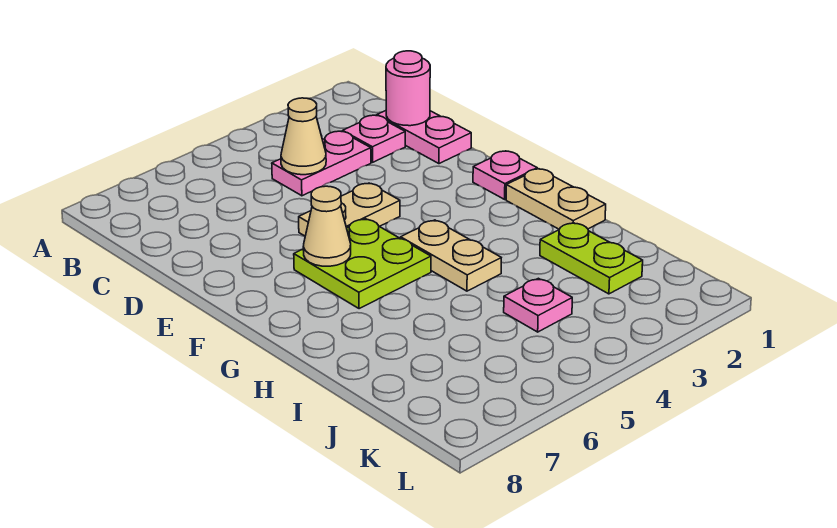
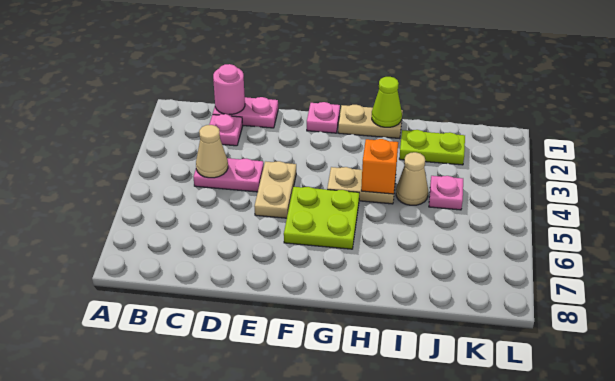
pink plate C3:C4 level 1 -> pink plate C4:D4 level 1
tan cone F6 level 2 -> tan cone I4 level 1
none -> lime cone H1 level 2
none -> orange brick H4 level 2

